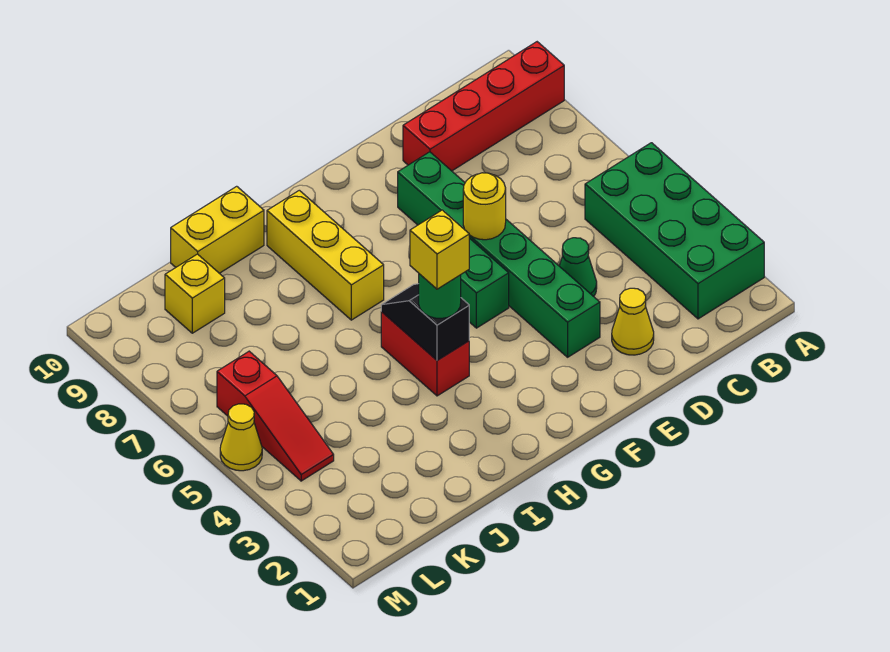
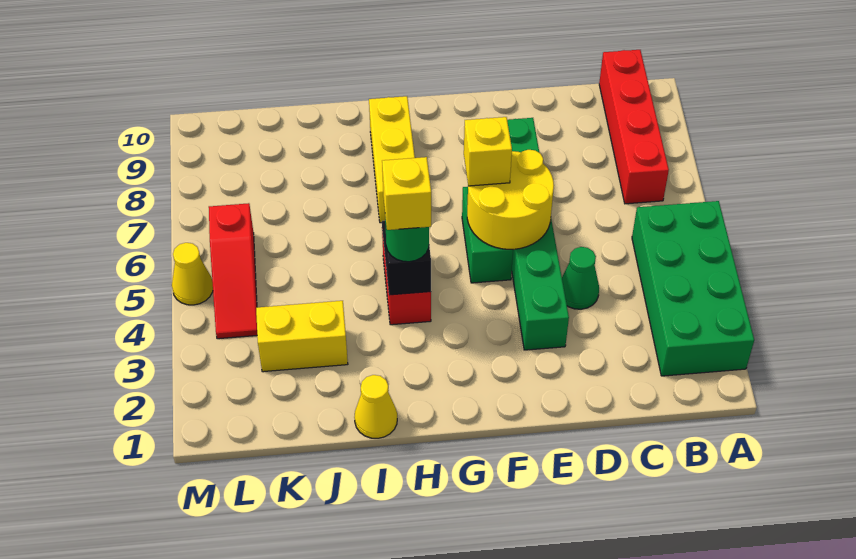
red brick A9:D9 level 1 -> red brick B7:B10 level 1
yellow cone D2 level 1 -> yellow cone I1 level 1
yellow round brick E6 level 2 -> yellow round brick E5:F6 level 2
yellow brick I10:J10 level 1 -> yellow brick J3:K3 level 1
yellow brick K9 level 1 -> yellow brick F6 level 3

